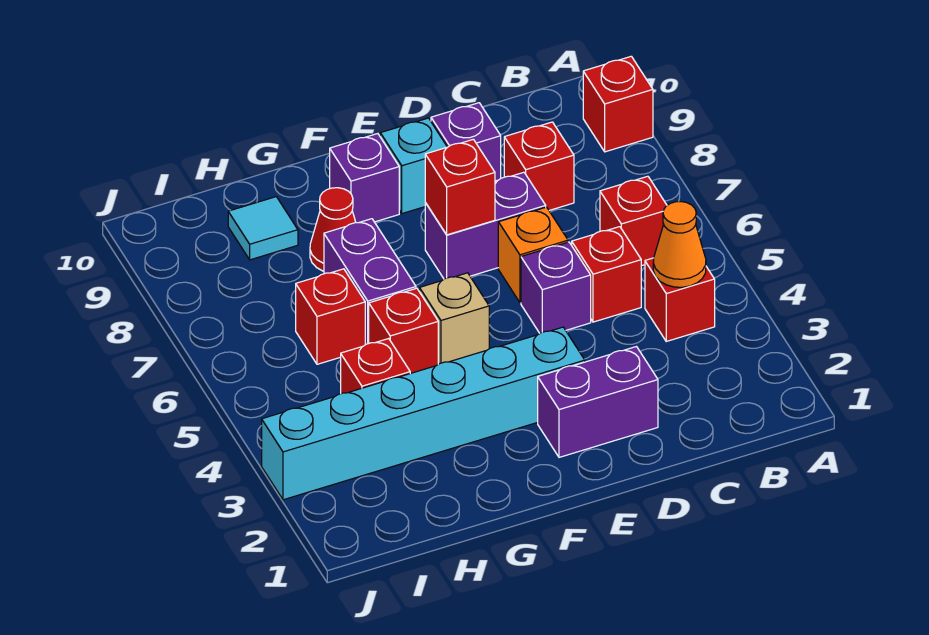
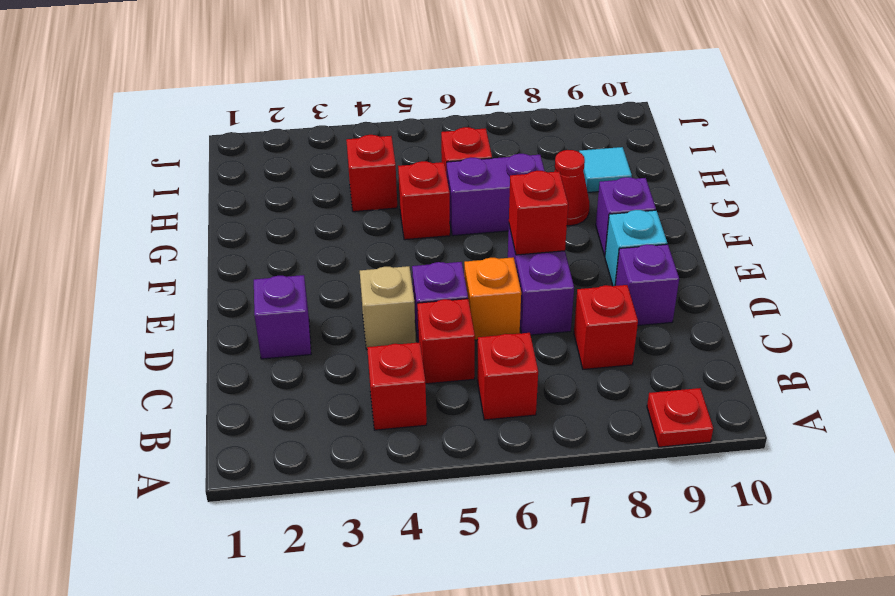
red brick A9 level 1 -> red plate A9 level 1
orange cone B4 level 2 -> none
purple brick D2:E2 level 1 -> purple brick D2 level 1
cyan brick E3:J3 level 1 -> none
tan brick F5 level 1 -> tan brick D4 level 1

